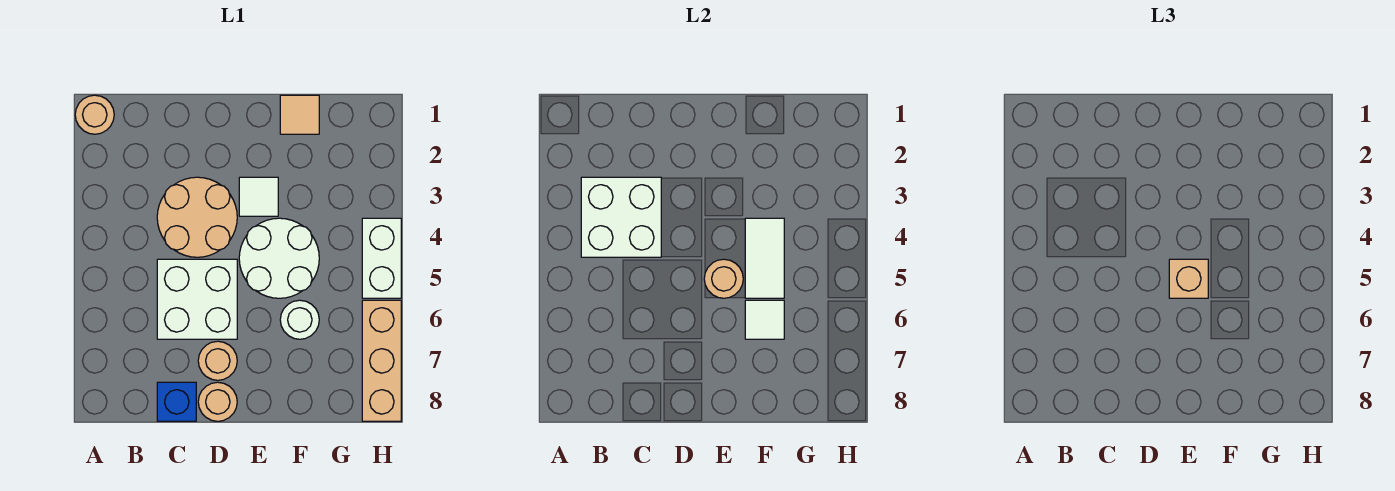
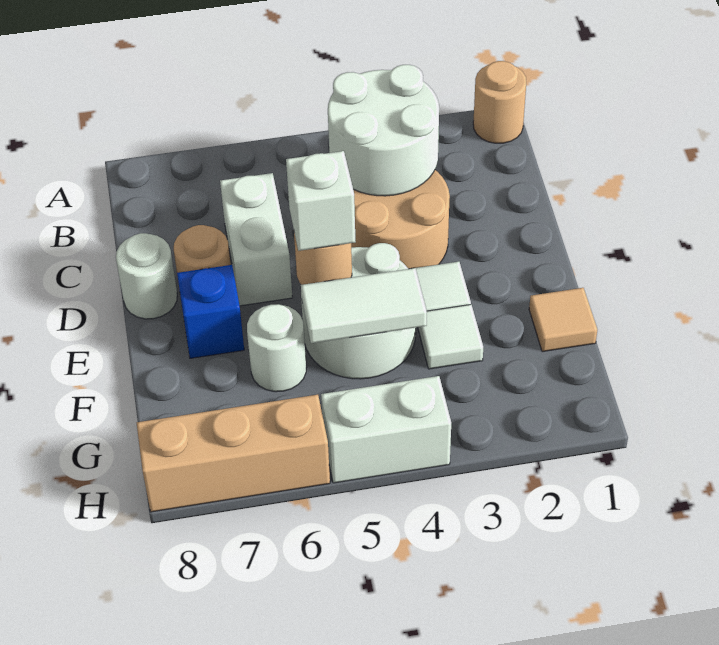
white brick B3:C4 level 2 -> white round brick B3:C4 level 2
white brick C5:D6 level 1 -> white brick C6:D6 level 1
blue brick C8 level 1 -> blue brick E7 level 1
tan round brick D8 level 1 -> white round brick D8 level 1
tan brick E5 level 3 -> white brick E5 level 3
white tile F6 level 2 -> white tile F3 level 1

